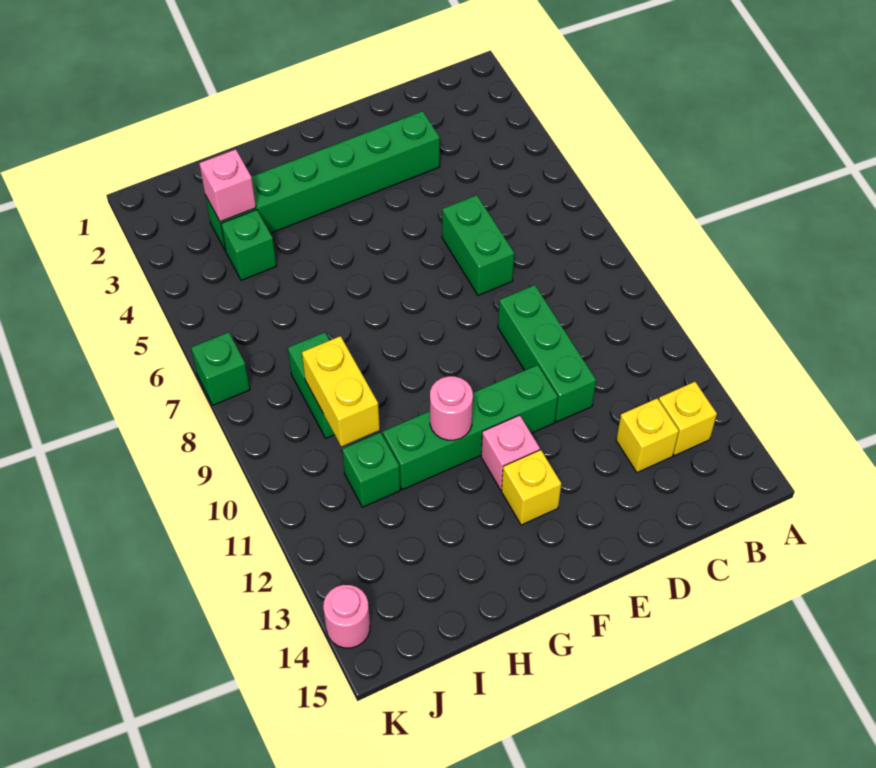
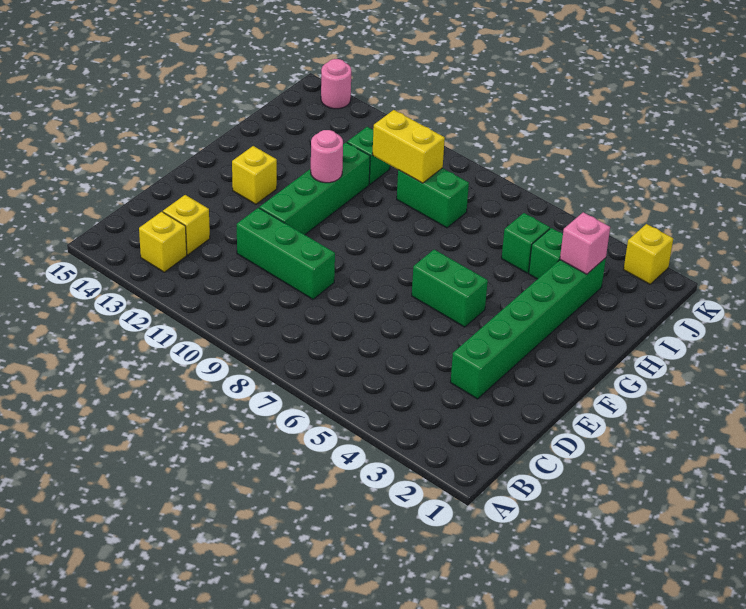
green brick D6:D7 level 1 -> green brick F5:F6 level 1
pink brick F12 level 1 -> none
none -> yellow brick K2 level 1
green brick K7 level 1 -> green brick I5 level 1

